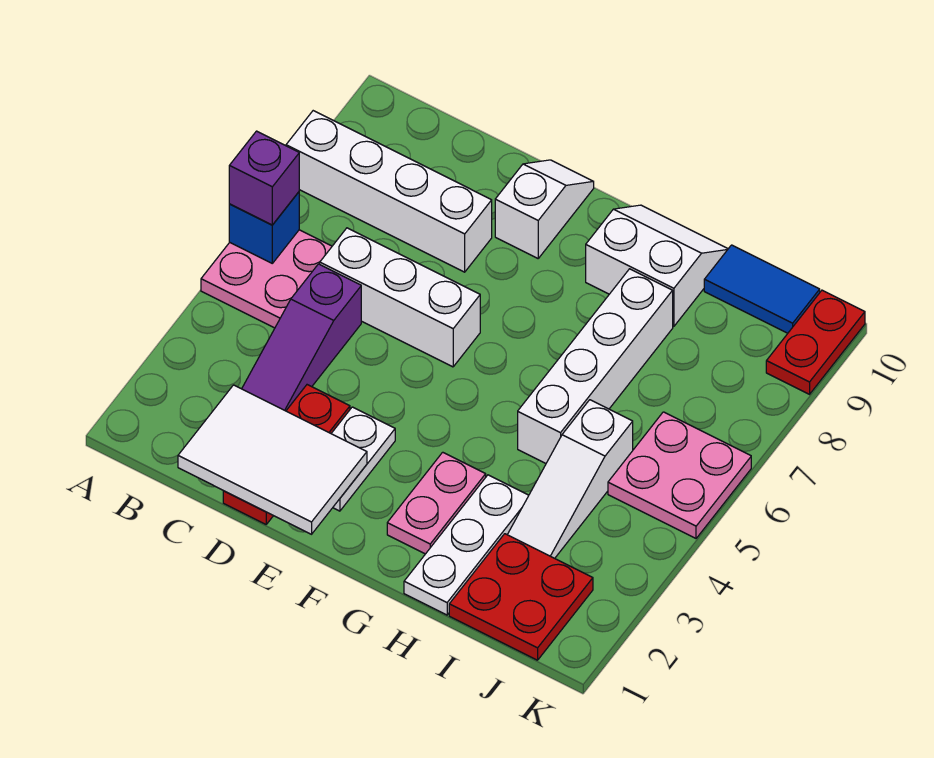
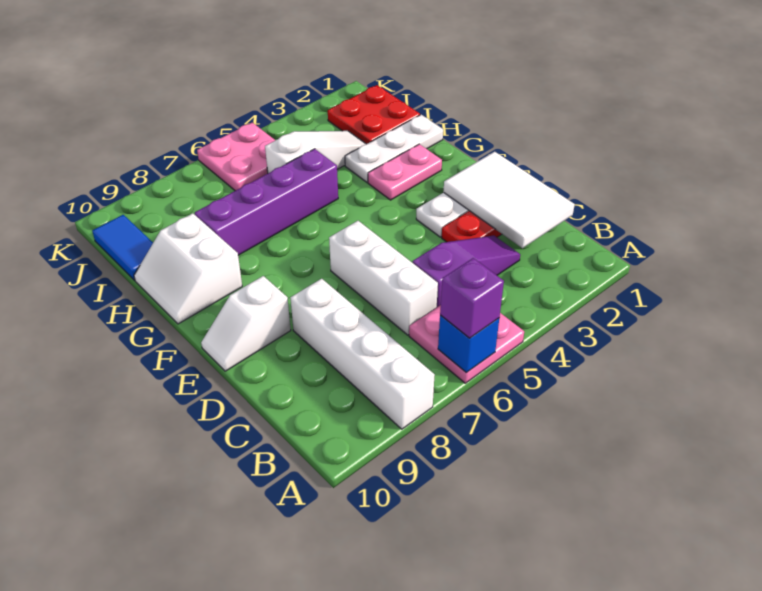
white brick H5:H8 level 1 -> purple brick H5:H8 level 1
red plate K9:K10 level 1 -> none

